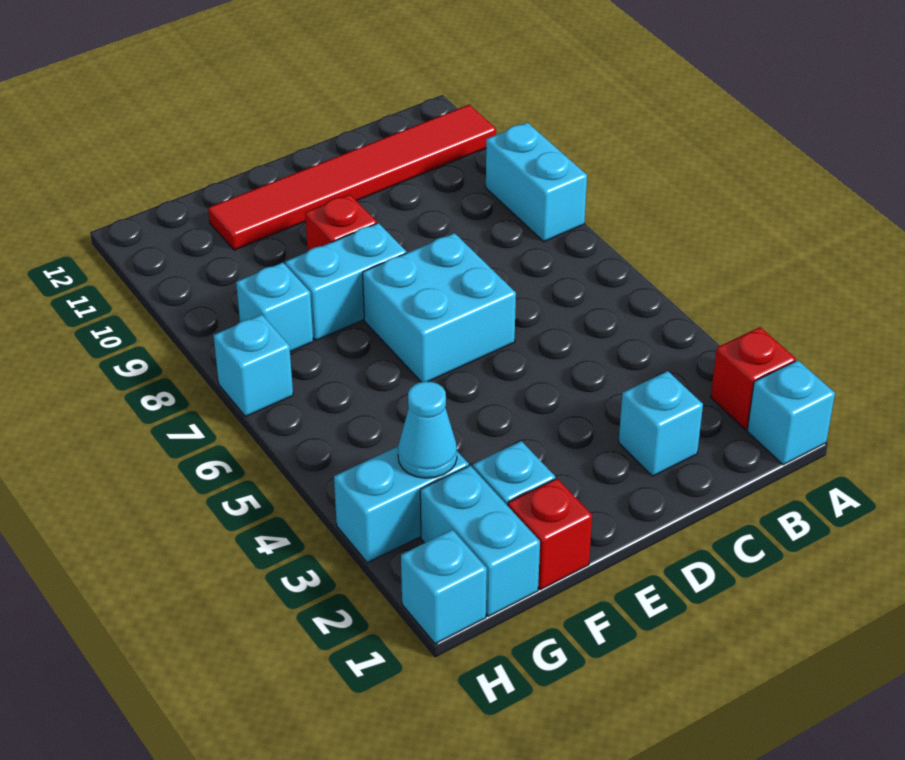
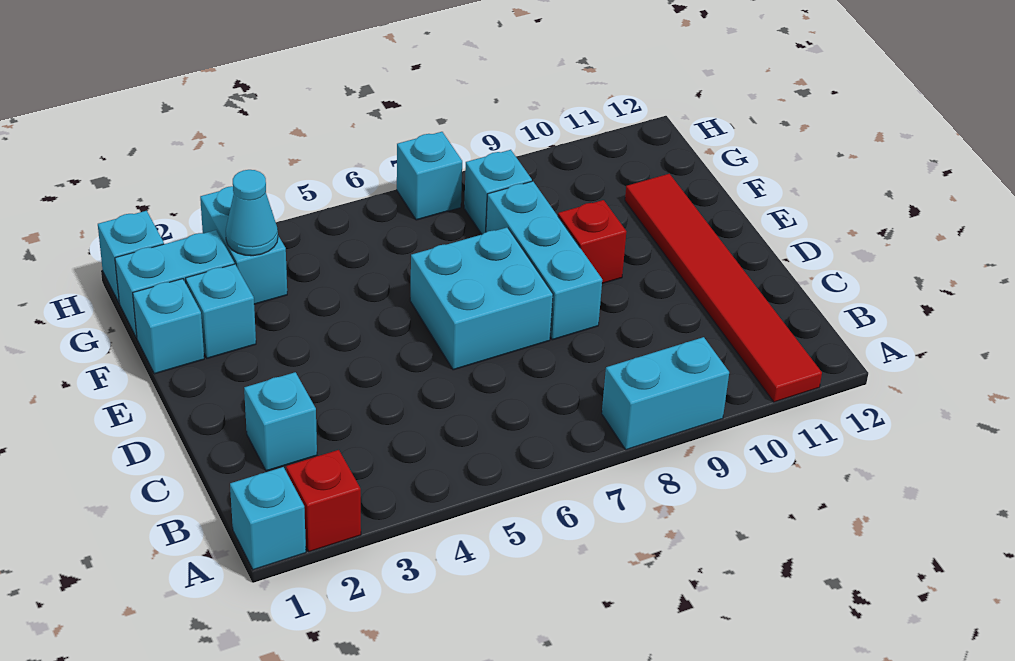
cyan brick E8:F8 level 1 -> cyan brick D8:F8 level 1
red brick F1 level 1 -> cyan brick F1 level 1

